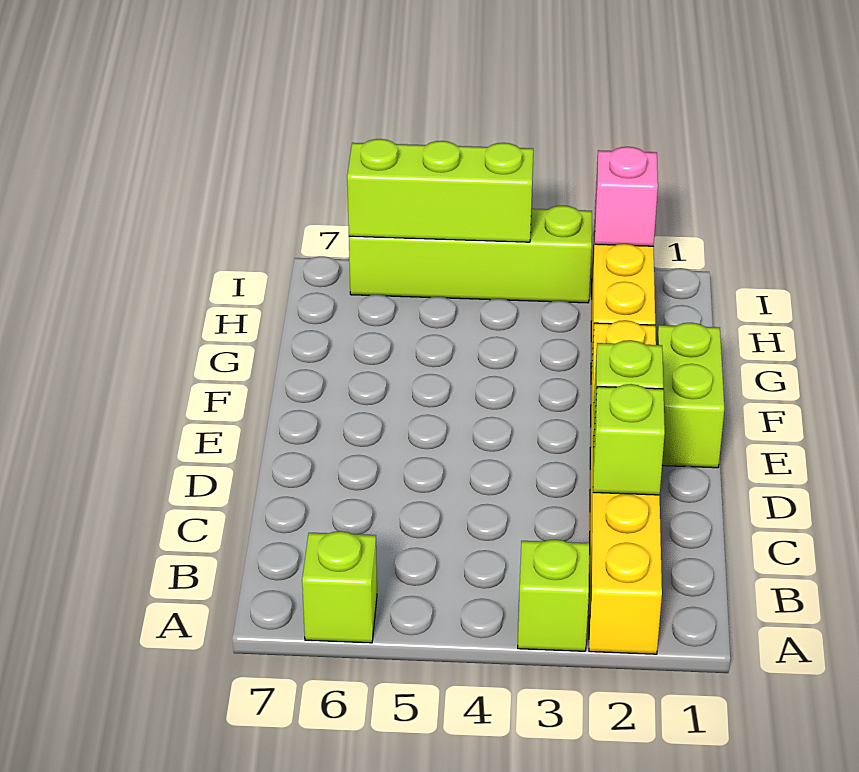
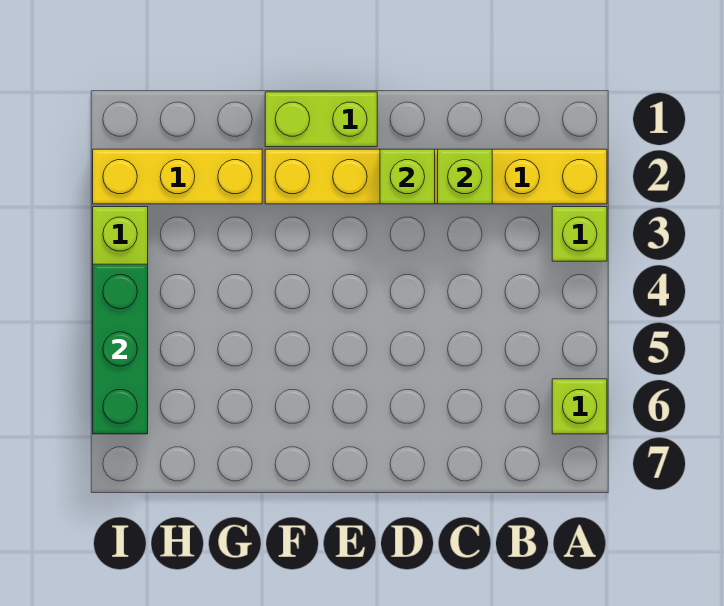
pink brick I2 level 2 -> none
lime brick I4:I6 level 2 -> green brick I4:I6 level 2

